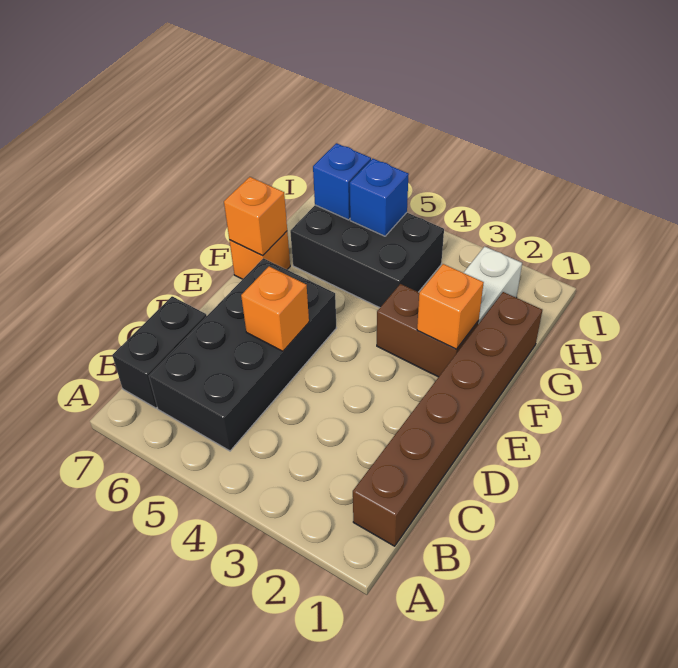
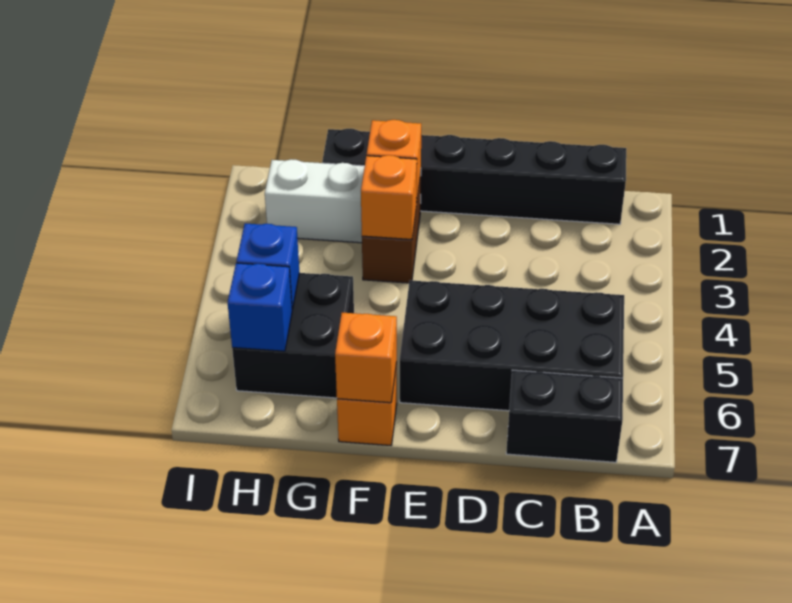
brown brick B1:G1 level 1 -> black brick B1:G1 level 1
orange brick D5 level 2 -> orange brick F3 level 2
black brick G4:H6 level 1 -> black brick G5:H6 level 1

